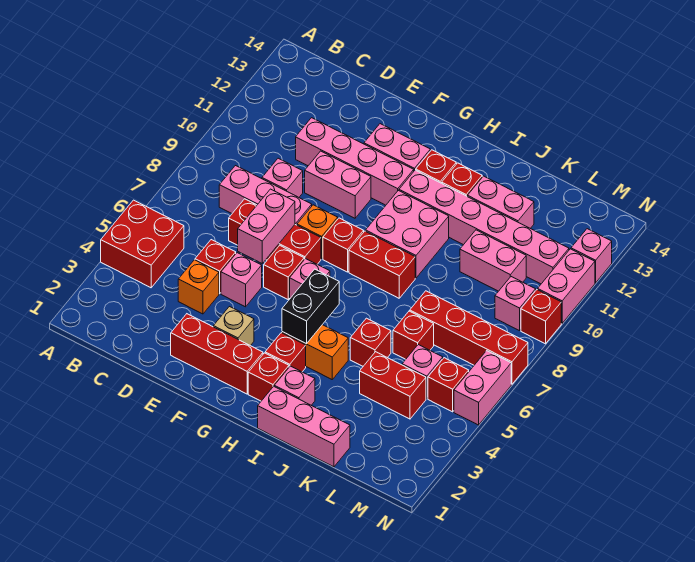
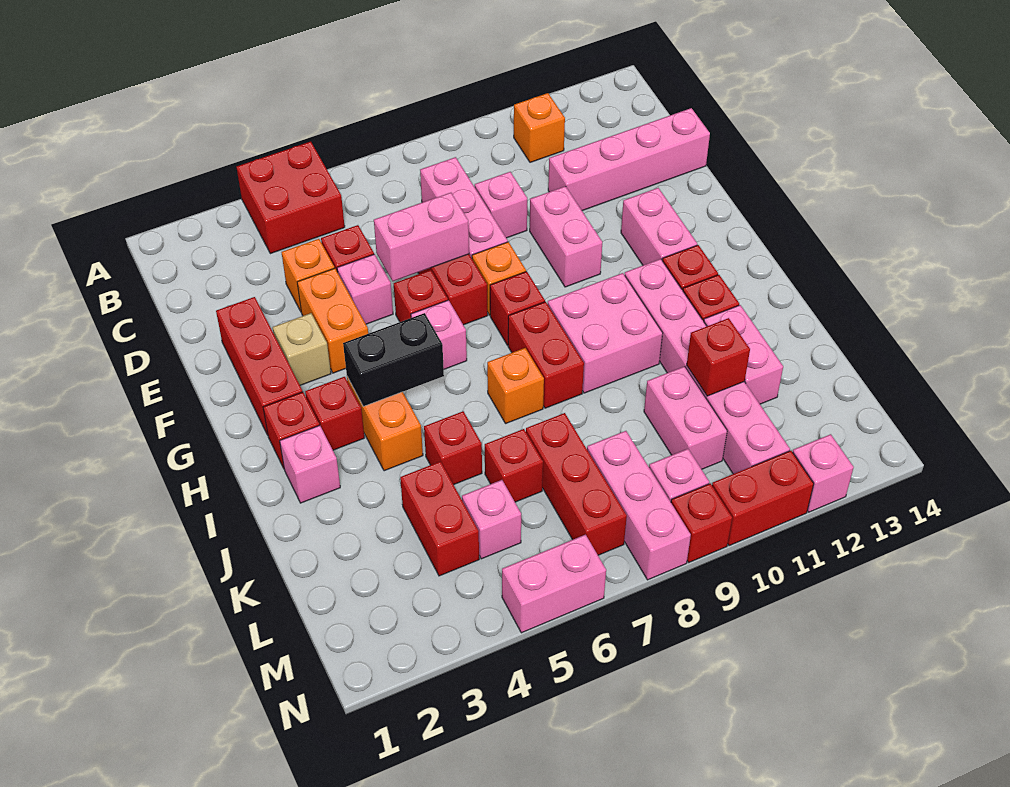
none -> orange brick B11 level 1
pink brick D11:G11 level 1 -> pink brick D11:D14 level 1
none -> orange brick E4:F4 level 1
pink brick I1:K1 level 1 -> pink brick L8:N8 level 1
none -> orange brick I7 level 1
red brick K7:N7 level 1 -> red brick K7:M7 level 1
red brick M5 level 1 -> red brick K11 level 2
pink brick N10:N11 level 1 -> red brick N10:N11 level 1

